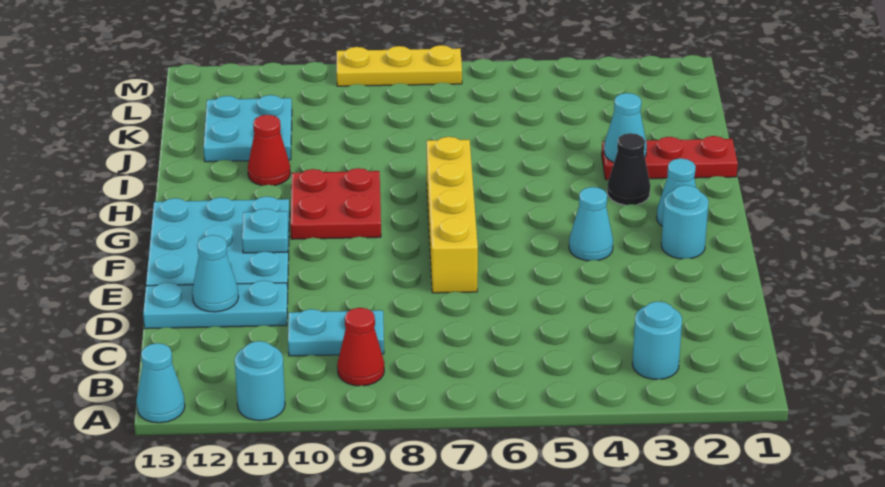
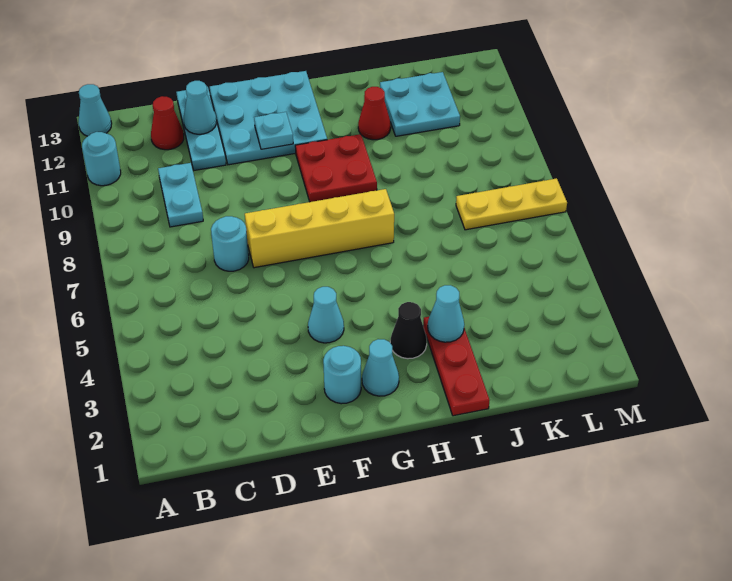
cyan round brick B3 level 1 -> cyan round brick D7 level 1
red cone B9 level 1 -> red cone C12 level 1
yellow plate M7:M9 level 1 -> yellow plate K7:M7 level 1

